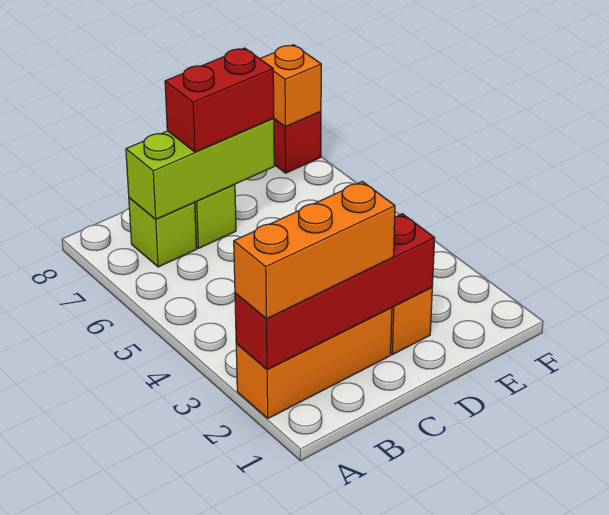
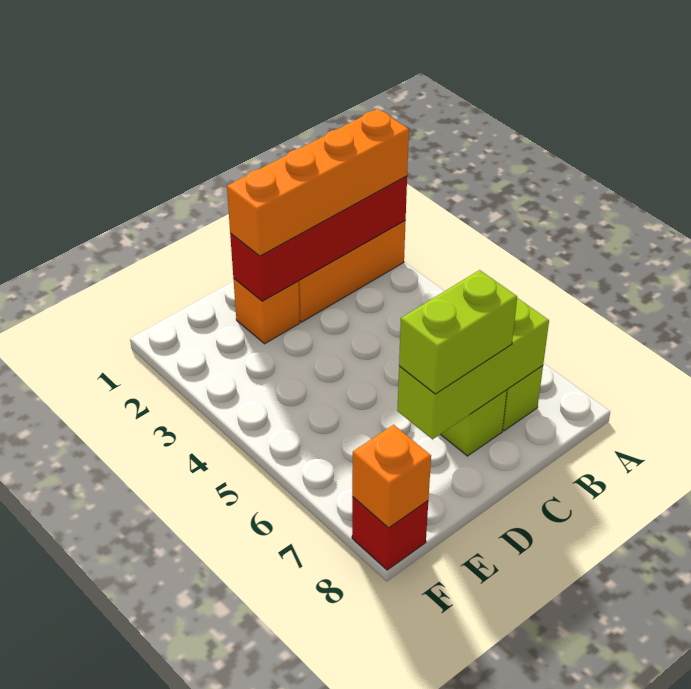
orange brick A2:C2 level 3 -> orange brick A2:D2 level 3
red brick C7:D7 level 3 -> lime brick C7:D7 level 3

